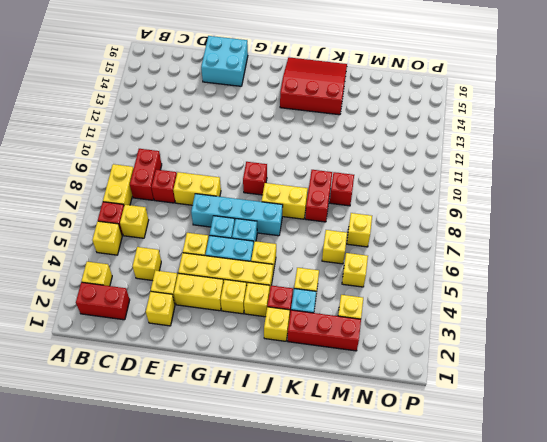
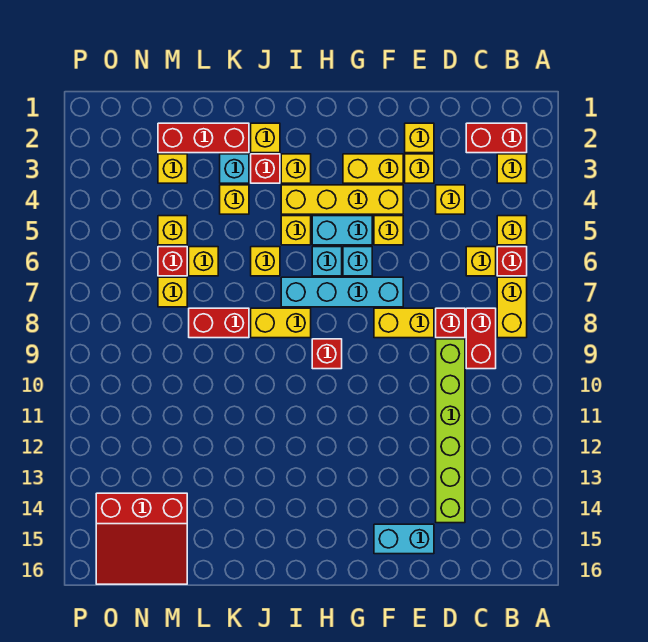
none -> lime brick D9:D14 level 1
cyan brick E15:F16 level 1 -> cyan brick E15:F15 level 1
yellow brick H3 level 1 -> yellow brick J6 level 1
red slope I14:K16 level 1 top 14 -> red slope M14:O16 level 1 top 14
red brick K8:K9 level 1 -> red brick K8:L8 level 1
red brick L9 level 1 -> red brick M6 level 1

